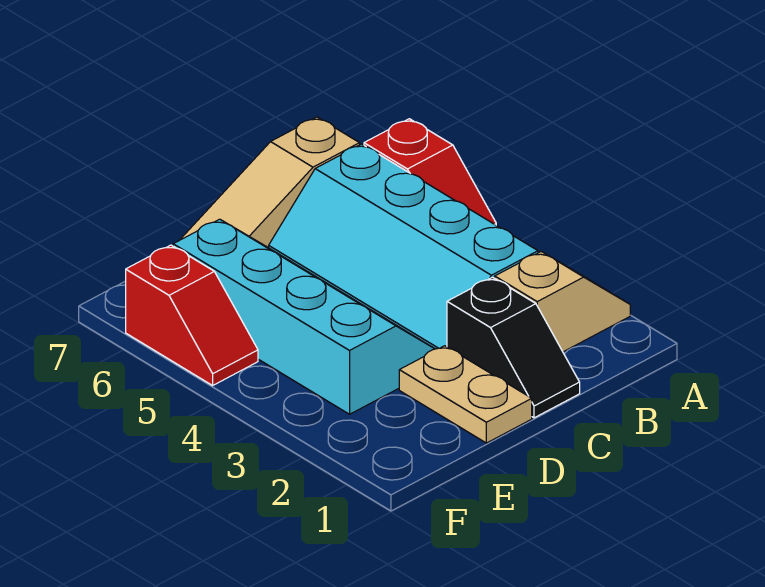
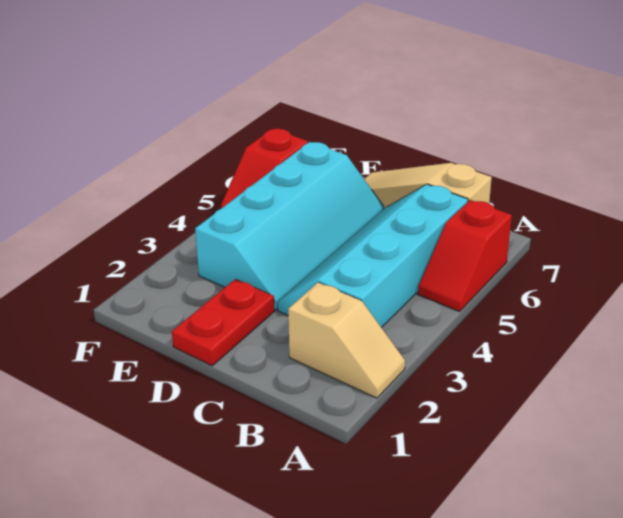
black slope C1:C2 level 1 top 2 -> none
tan plate D1:D2 level 1 -> red plate D1:D2 level 1

